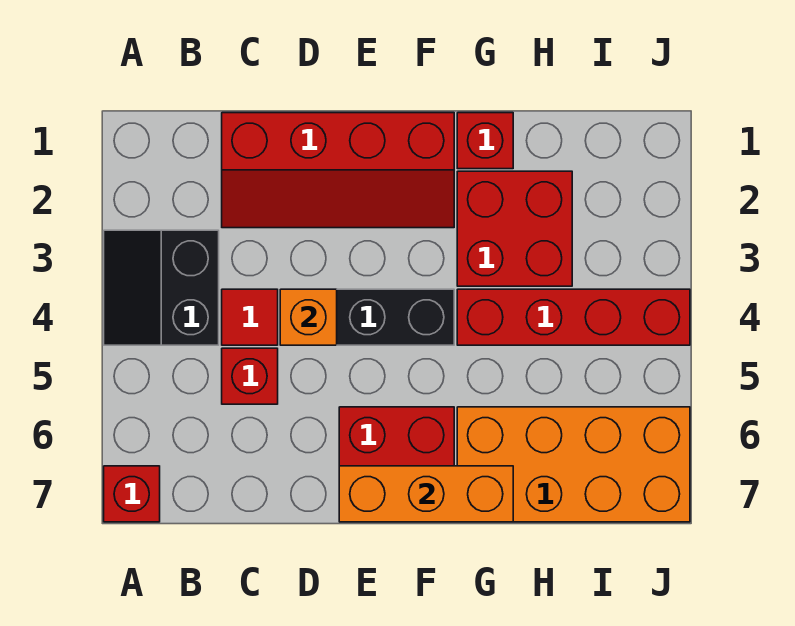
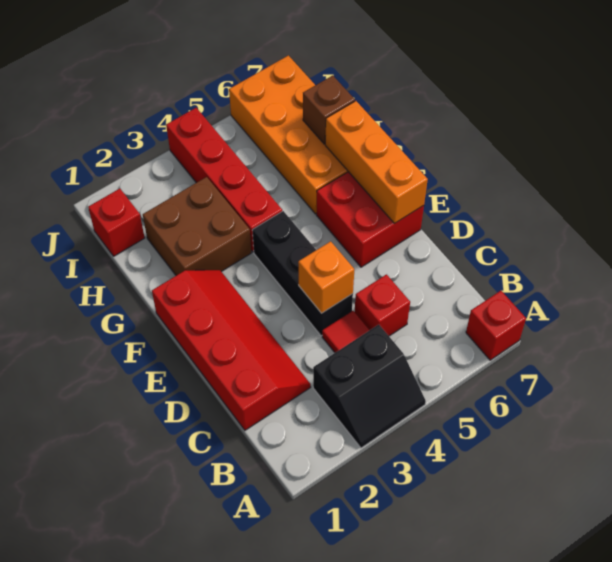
red brick G1 level 1 -> red brick I1 level 1
red brick G2:H3 level 1 -> brown brick G2:H3 level 1
none -> brown brick H7 level 2

